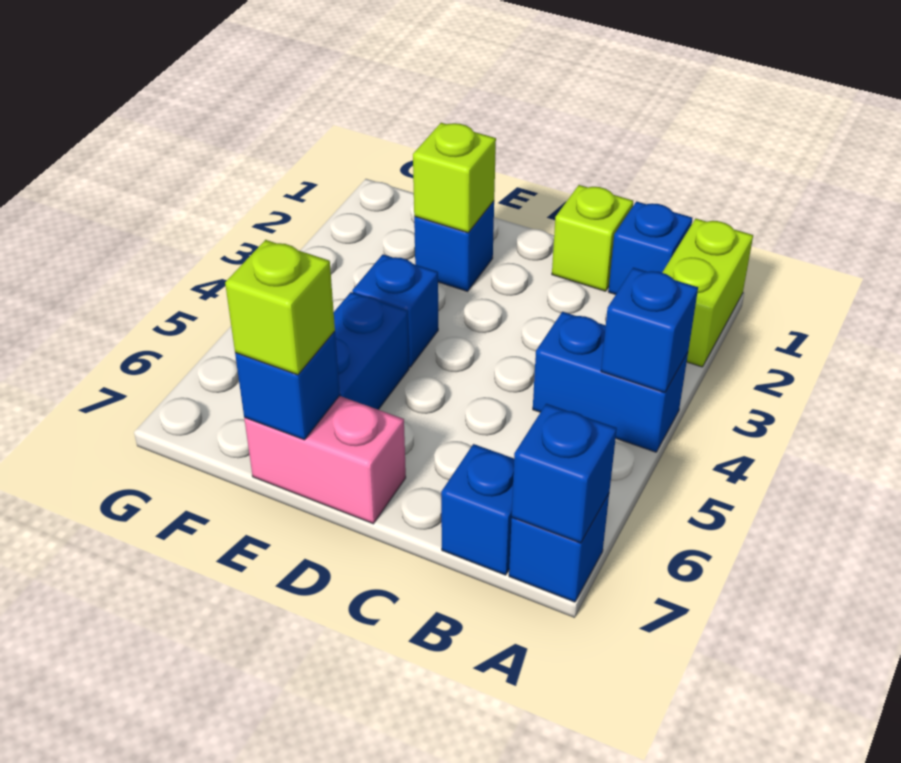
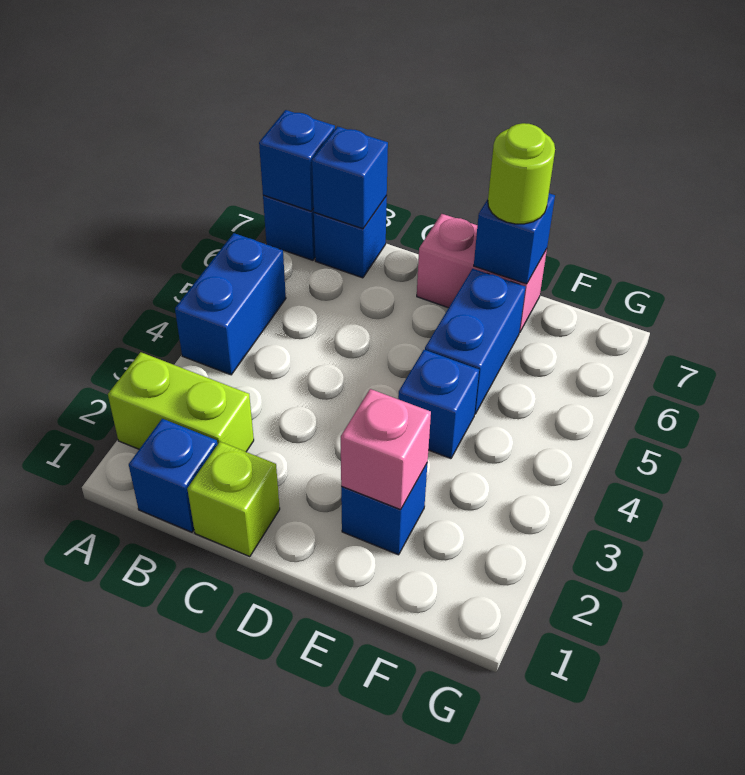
lime brick A1:A2 level 1 -> lime brick A2:B2 level 1
blue brick A4:B4 level 1 -> blue brick A4:A5 level 1
blue brick A4 level 2 -> blue brick B7 level 2
lime brick E2 level 2 -> pink brick E2 level 2
lime brick E7 level 3 -> lime round brick E7 level 3

